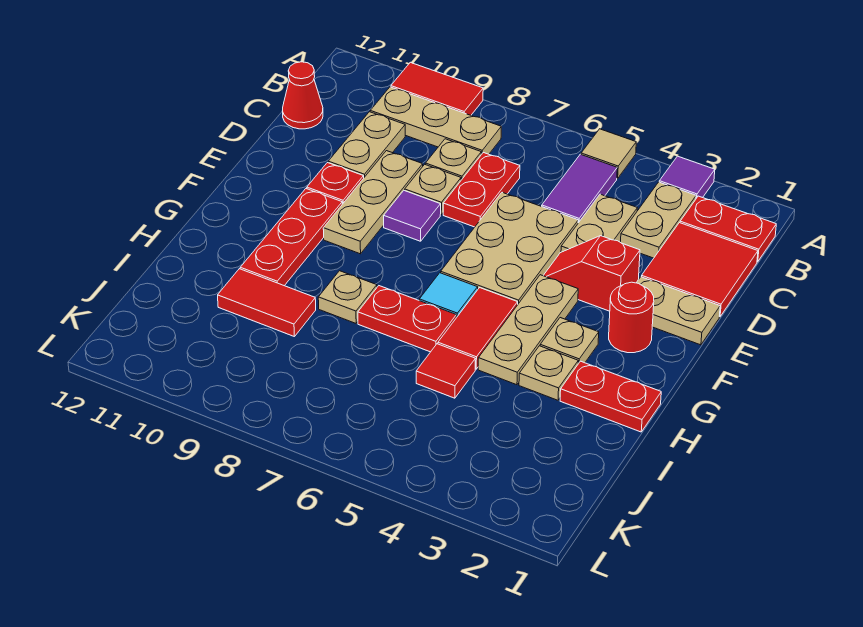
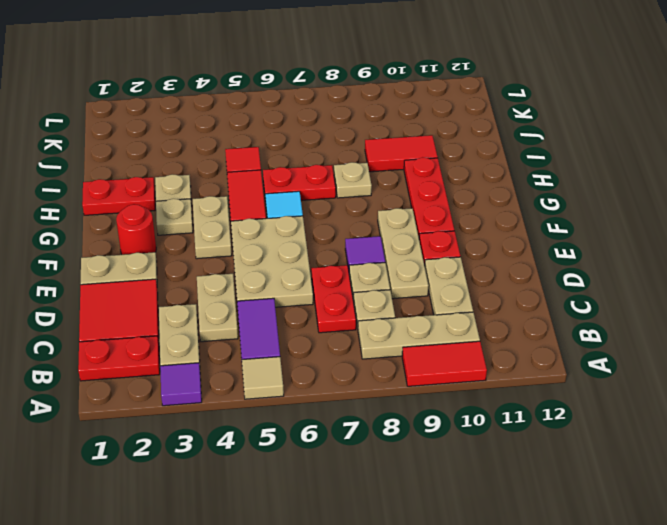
red cone C12 level 1 -> none
red slope E3:E4 level 1 top 3 -> none
tan plate F4:H4 level 1 -> tan plate F4:G4 level 1

